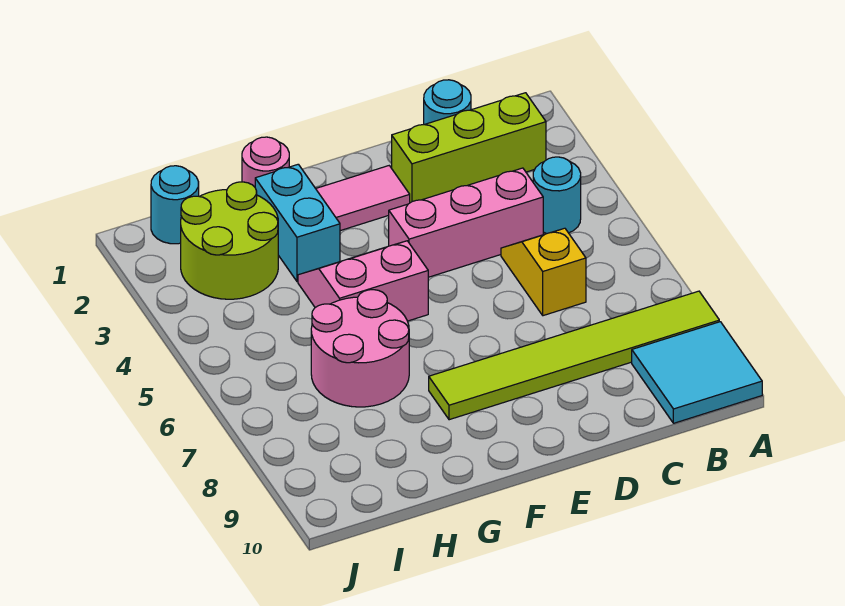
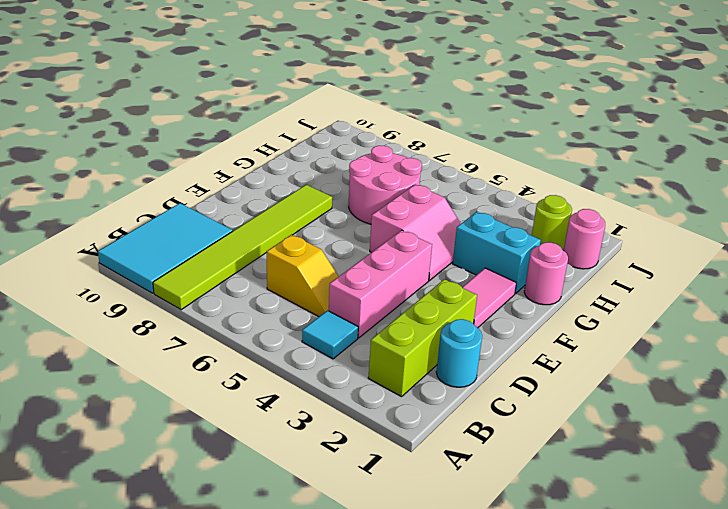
cyan tile A9:B10 level 1 -> cyan tile A9:C10 level 1
cyan round brick B4 level 1 -> cyan tile B4 level 1
lime round brick H2:I3 level 1 -> lime round brick I2 level 1
cyan round brick I1 level 1 -> pink round brick I1 level 1

